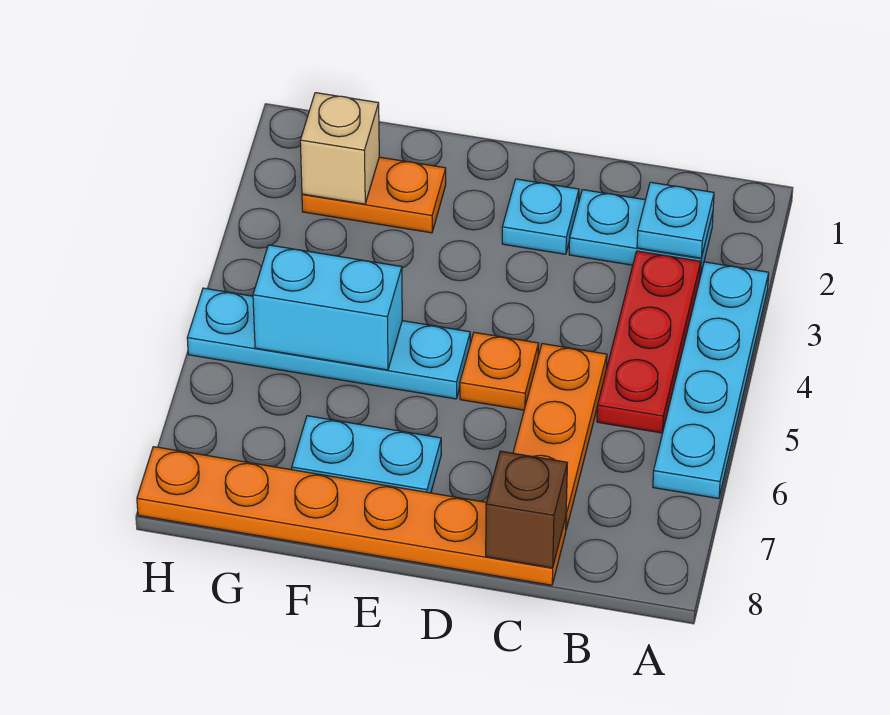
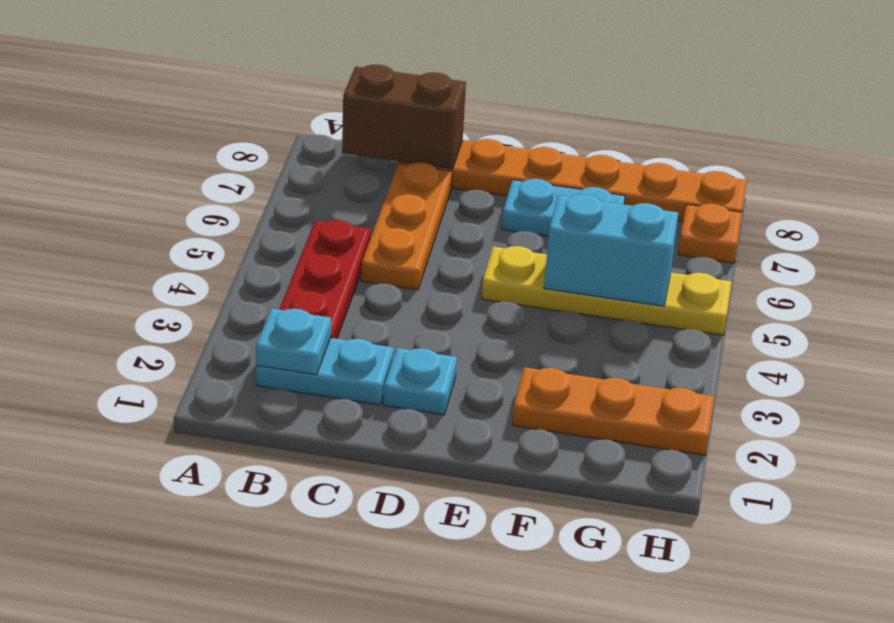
cyan plate A3:A6 level 1 -> none
brown brick C8 level 2 -> brown brick B8:C8 level 2
orange plate D5 level 1 -> orange plate H7 level 1
cyan plate E5:H5 level 1 -> yellow plate E5:H5 level 1
orange plate F2:G2 level 1 -> orange plate F2:H2 level 1
tan brick G2 level 2 -> none

